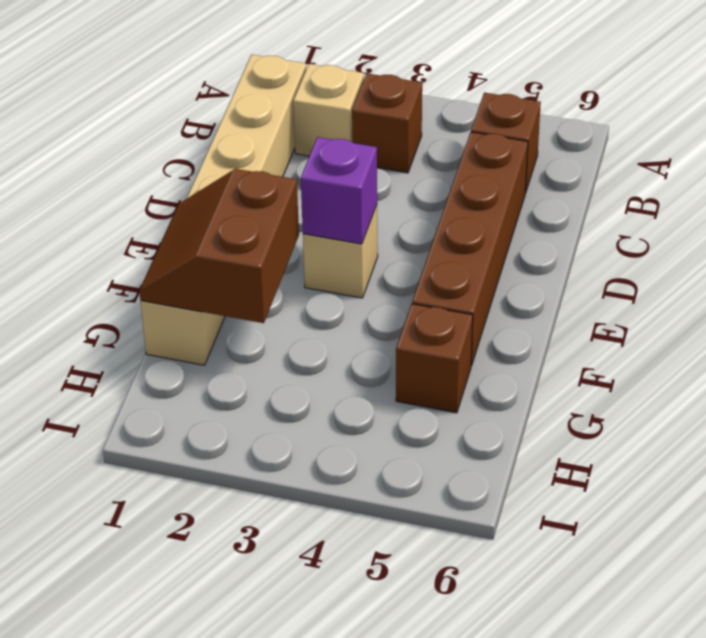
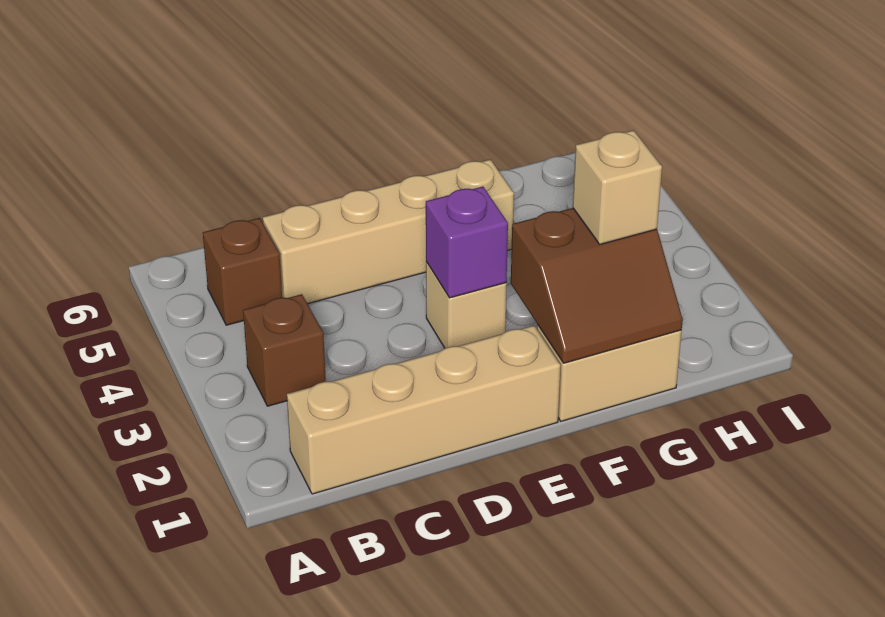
tan brick B2 level 1 -> tan brick G2 level 3
brown brick C5:F5 level 1 -> tan brick C5:F5 level 1
brown brick G5 level 1 -> none

